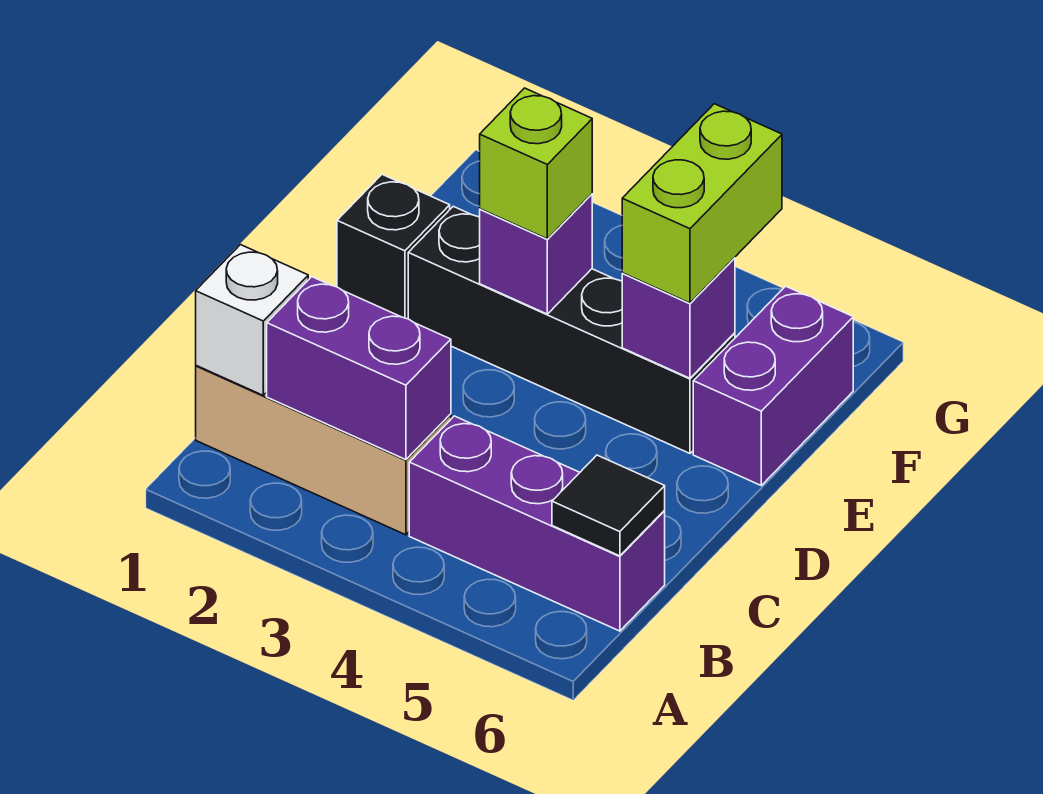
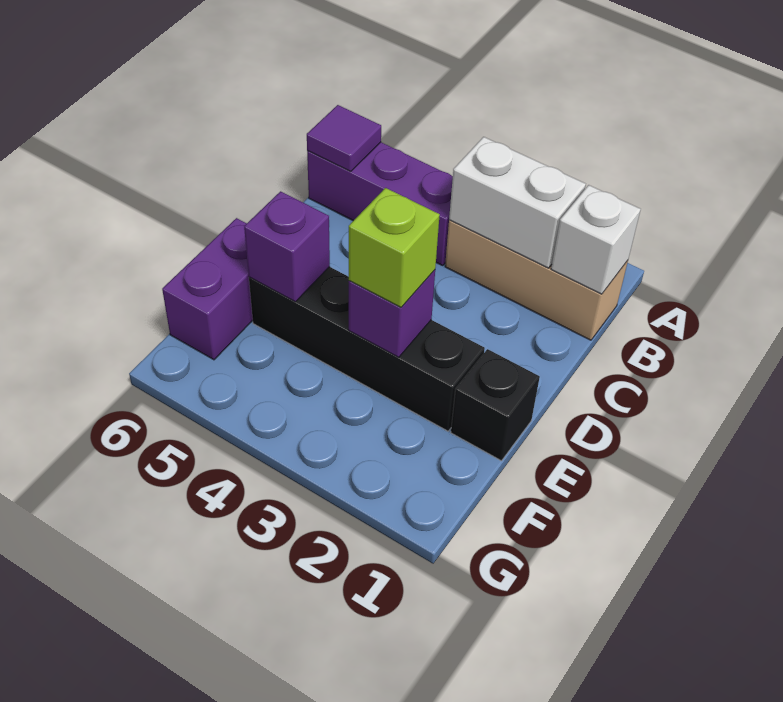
purple brick B2:B3 level 2 -> white brick B2:B3 level 2
black tile B6 level 2 -> purple tile B6 level 2
lime brick E5:F5 level 3 -> none

